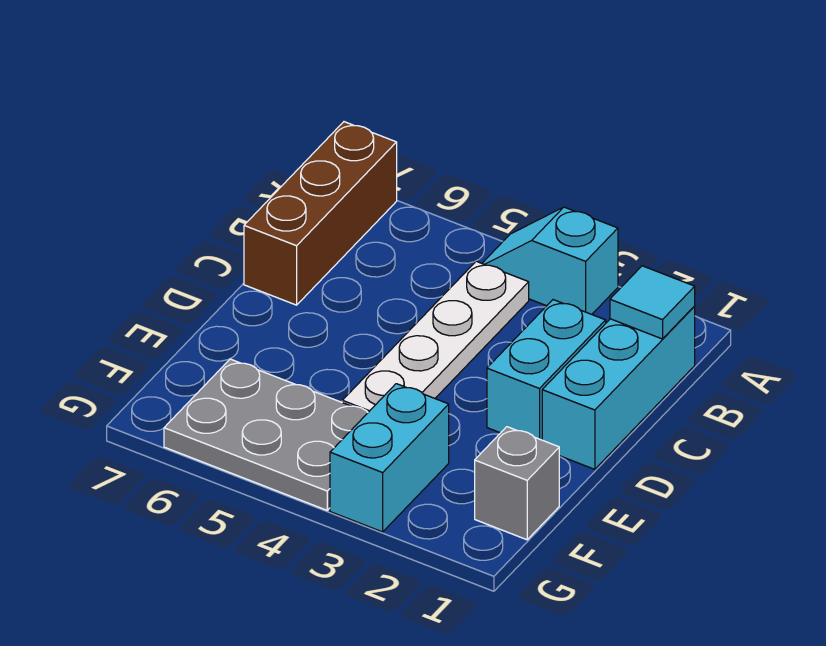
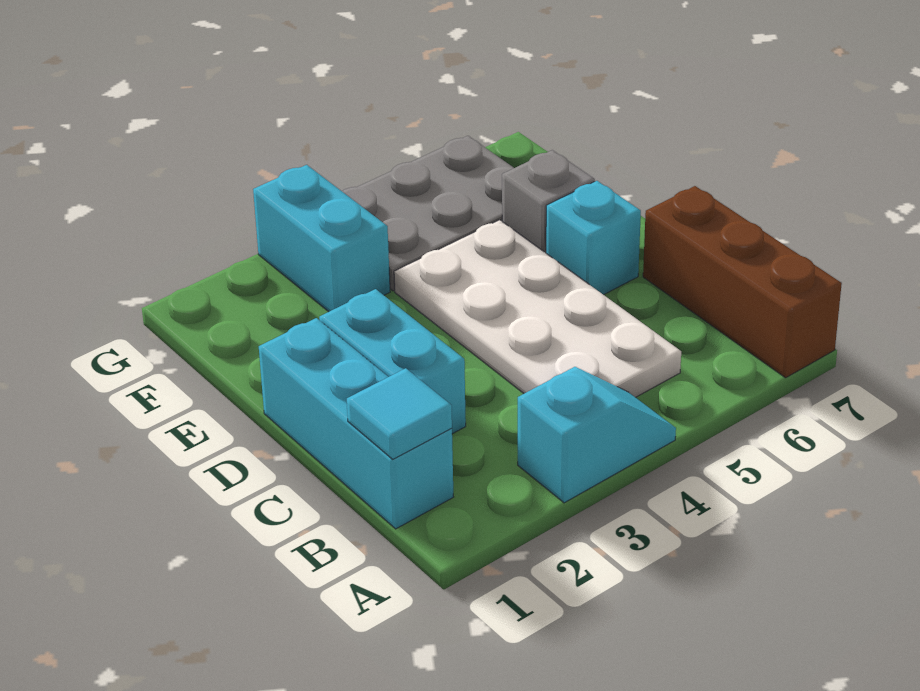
white plate B4:E4 level 1 -> white plate B4:E5 level 1
none -> cyan brick D6 level 1
grey brick F1 level 1 -> grey brick E6 level 1

